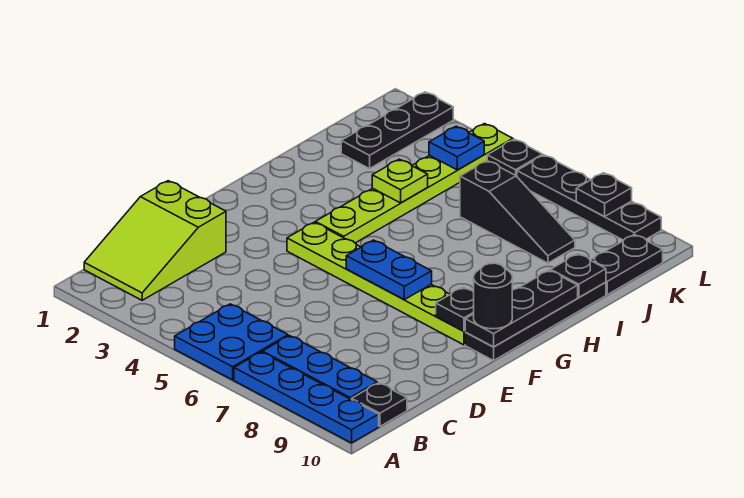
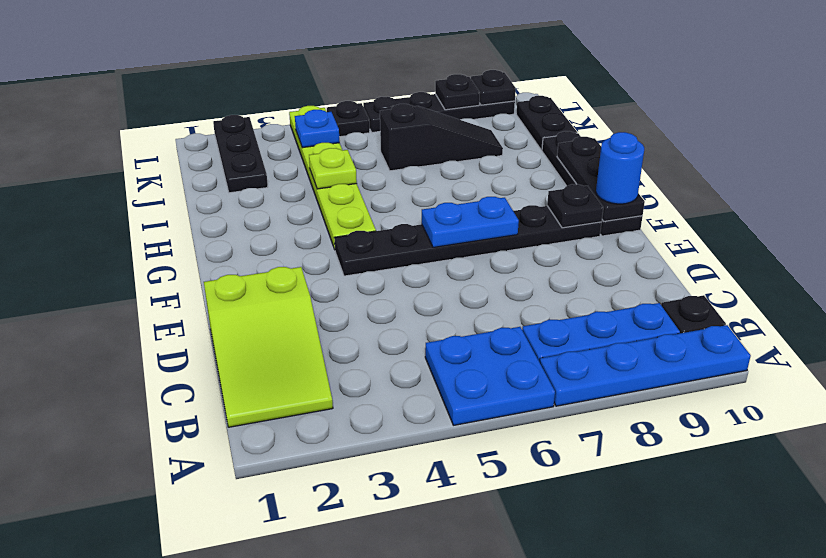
lime plate F4:F9 level 1 -> black plate F4:F9 level 1
black round brick F10 level 3 -> blue round brick F10 level 3
black plate I10 level 2 -> black plate L9 level 2

